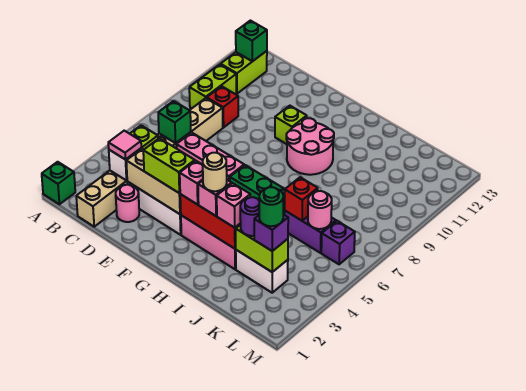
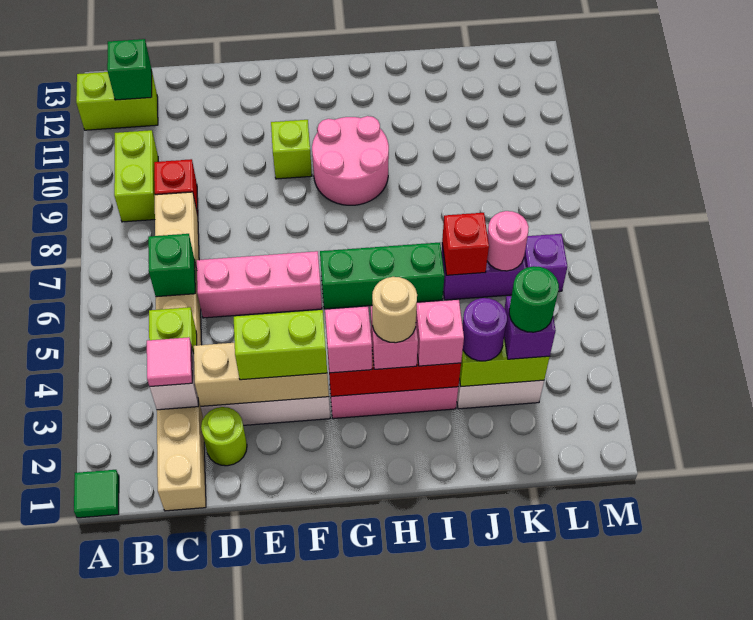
green brick A1 level 1 -> green tile A1 level 1
lime brick B11:B12 level 1 -> lime brick A12:B12 level 1
pink round brick D2 level 1 -> lime round brick D2 level 1

